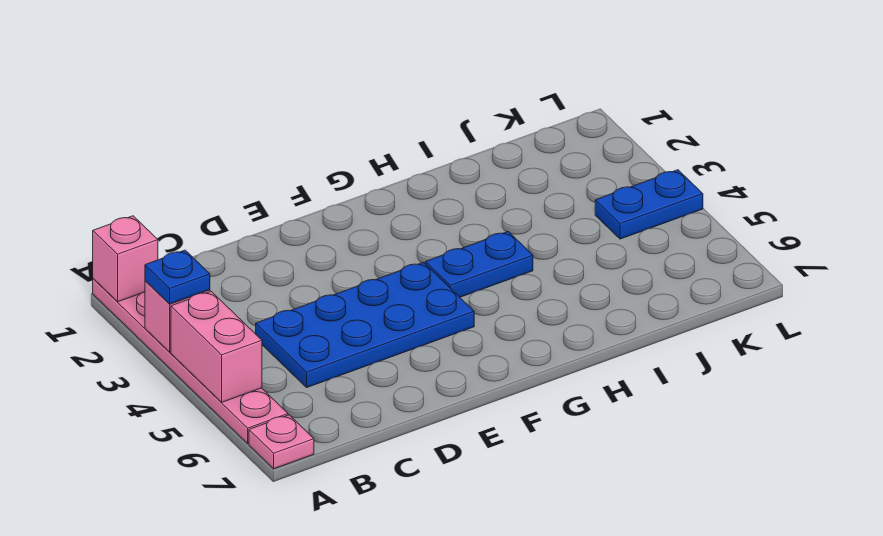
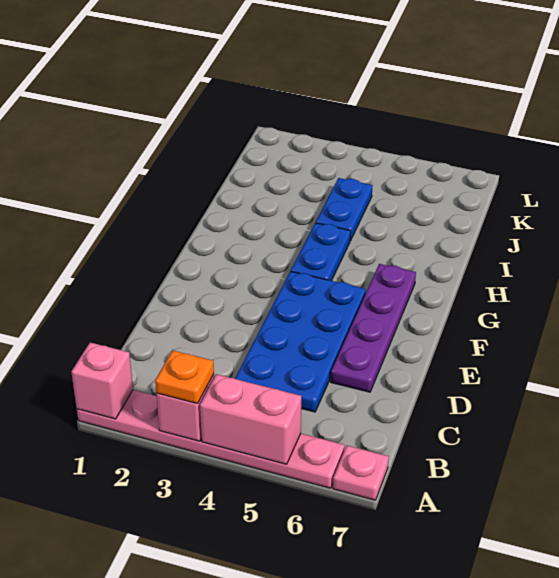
blue plate A3 level 3 -> orange plate A3 level 3
none -> purple plate D6:G6 level 1
blue plate K4:L4 level 1 -> blue plate I4:J4 level 1

